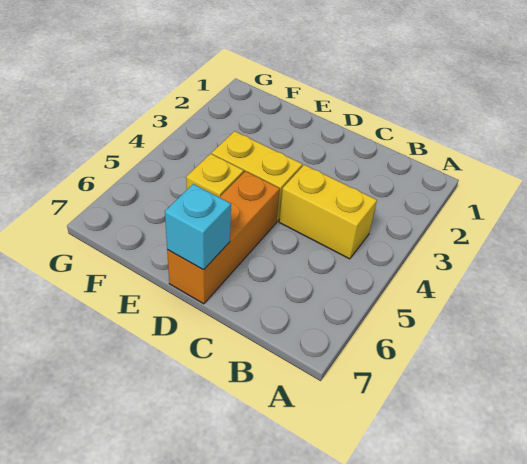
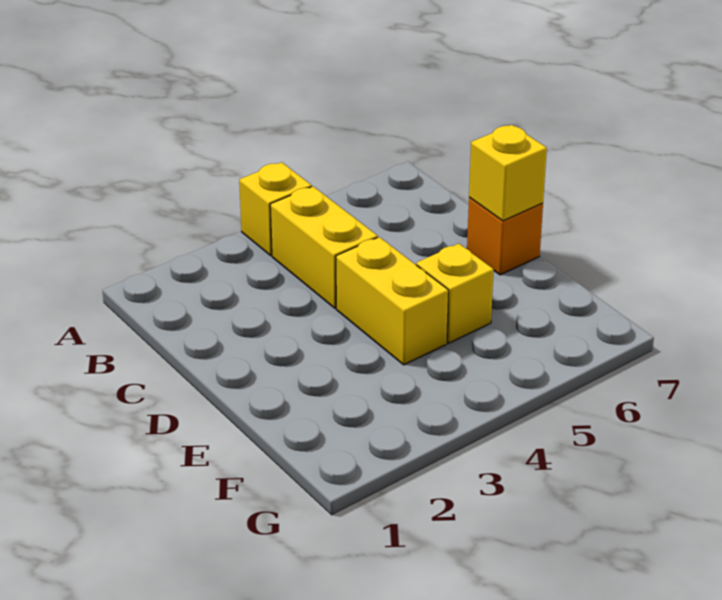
none -> yellow brick A4 level 1
orange brick D5:D7 level 1 -> orange brick D7 level 1
cyan brick D7 level 2 -> yellow brick D7 level 2

